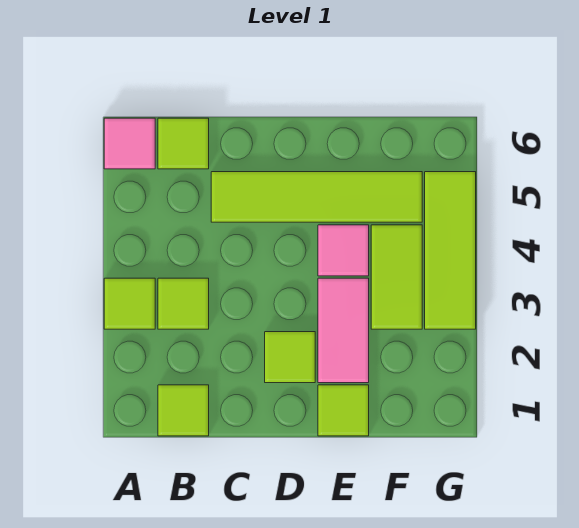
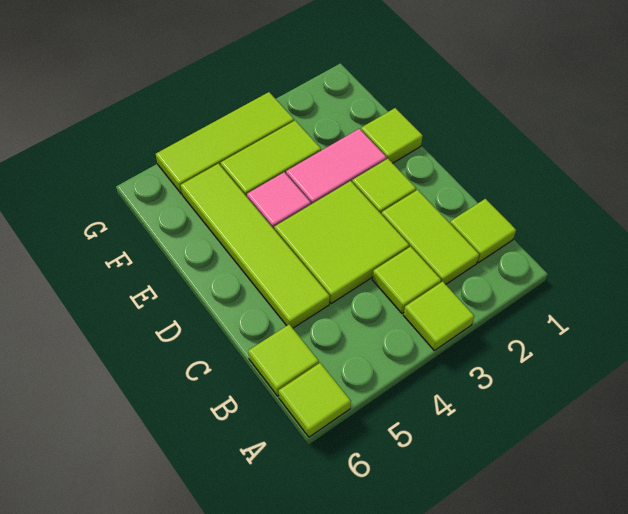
pink tile A6 level 1 -> lime tile A6 level 1
none -> lime tile B2:C2 level 1
none -> lime tile C3:D4 level 1

